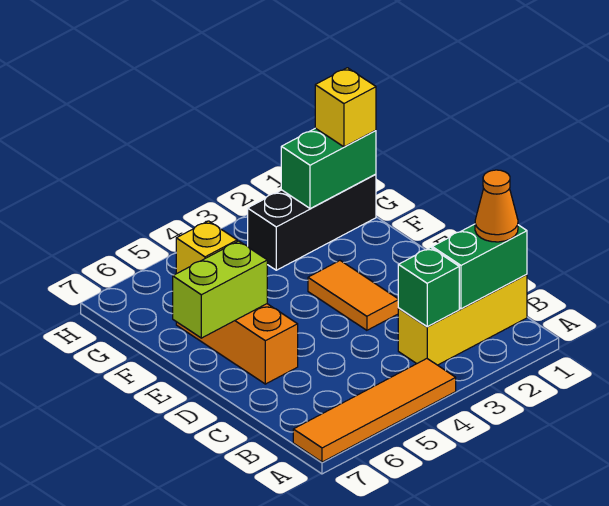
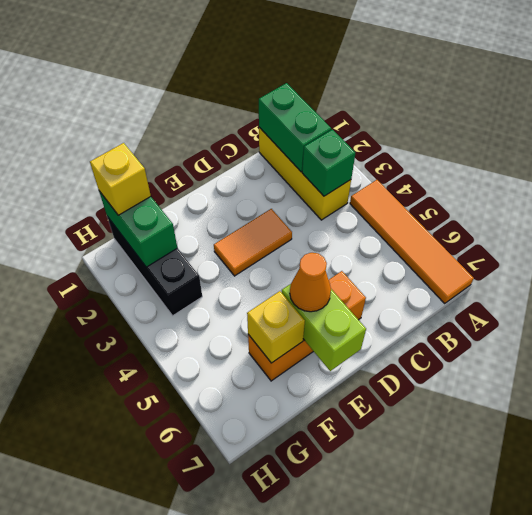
orange cone B1 level 3 -> orange cone E6 level 3

